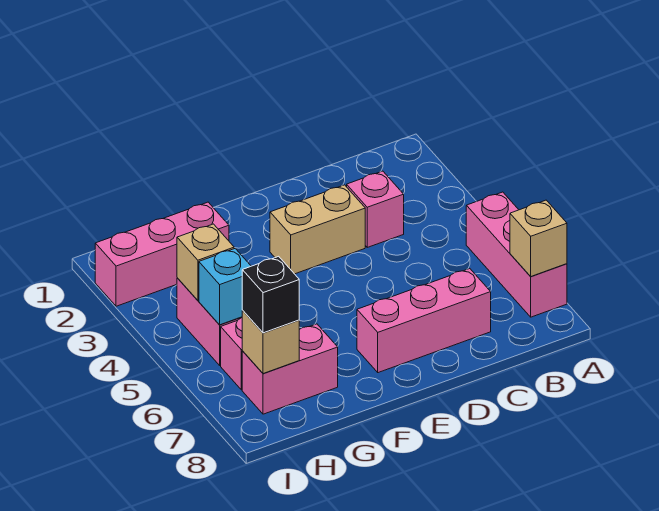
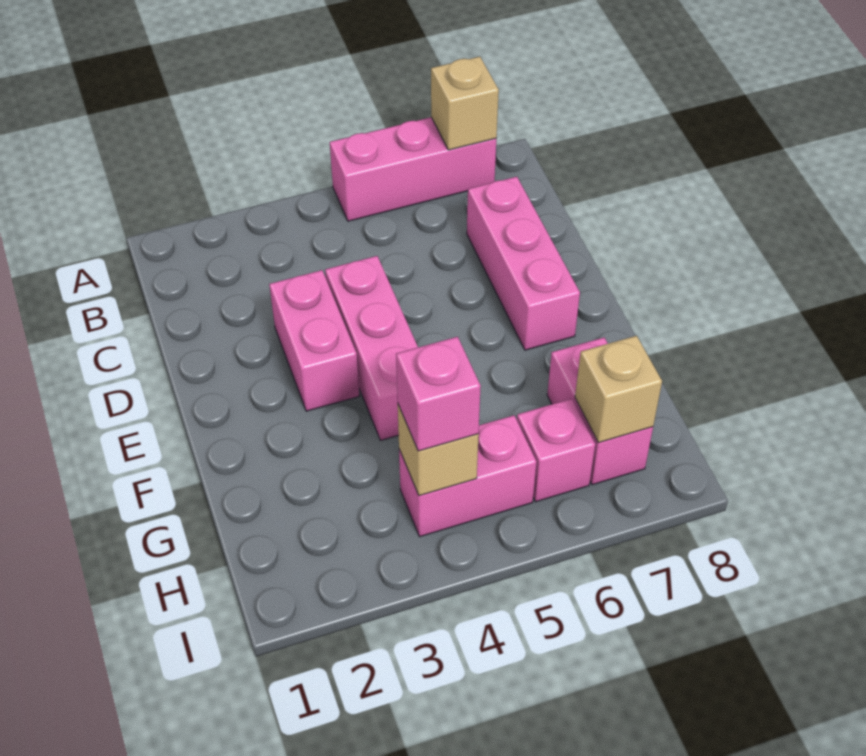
pink brick C3 level 1 -> pink brick H4 level 3
tan brick D3:E3 level 1 -> pink brick D3:E3 level 1
pink brick G2:I2 level 1 -> pink brick D4:F4 level 1
cyan brick H5 level 2 -> none
black brick H7 level 3 -> none

